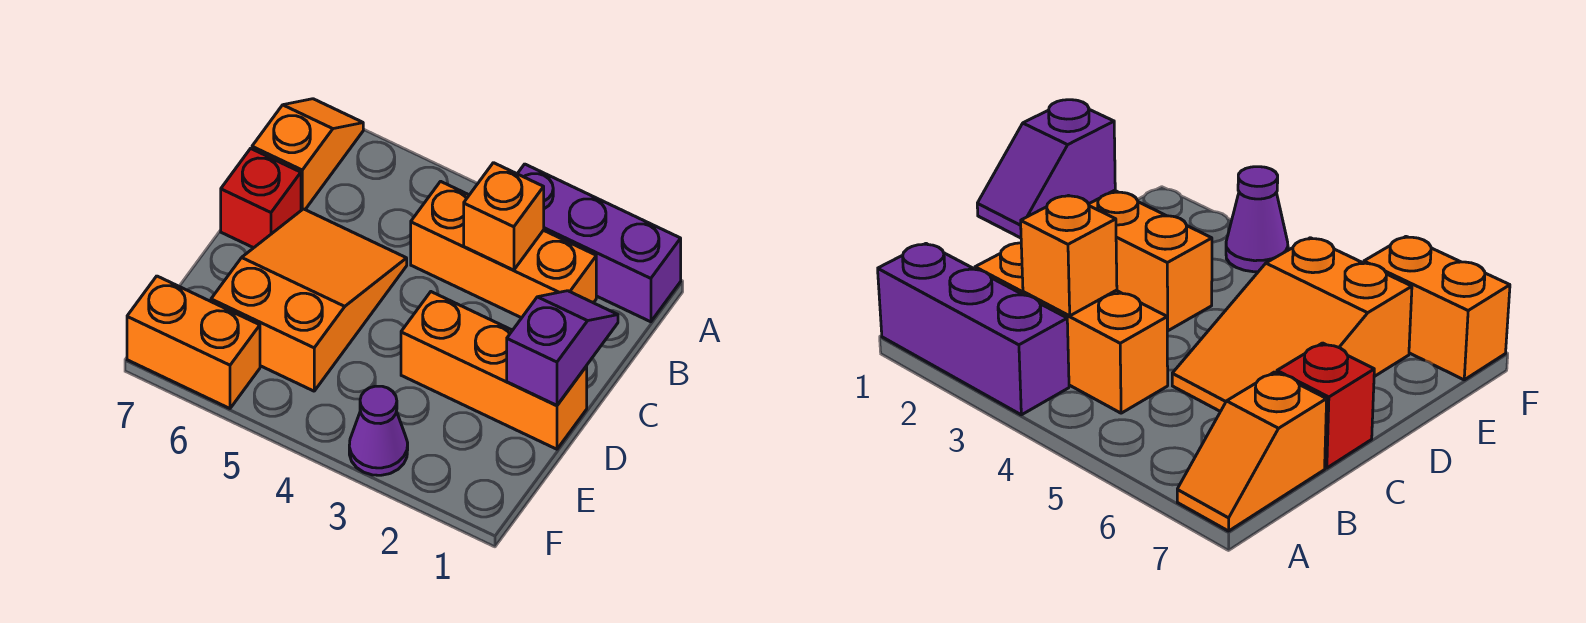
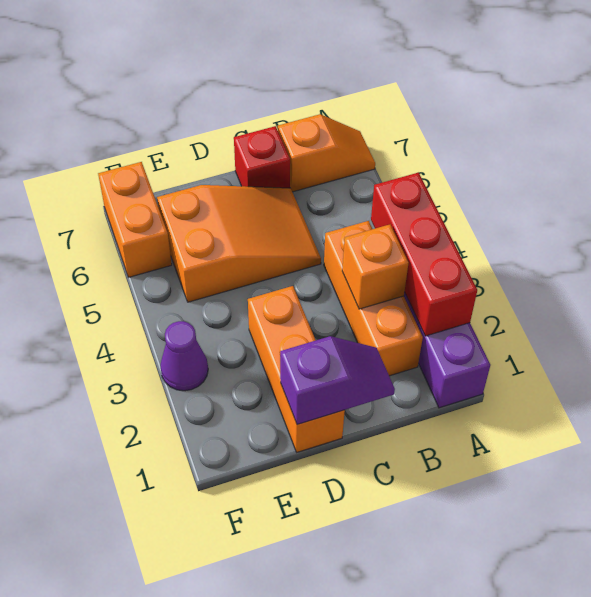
none -> red brick A2:A4 level 2

